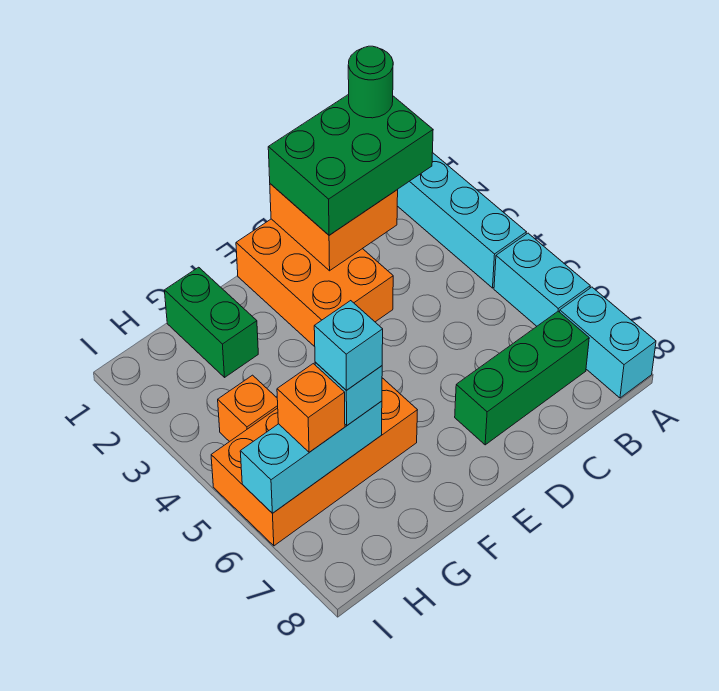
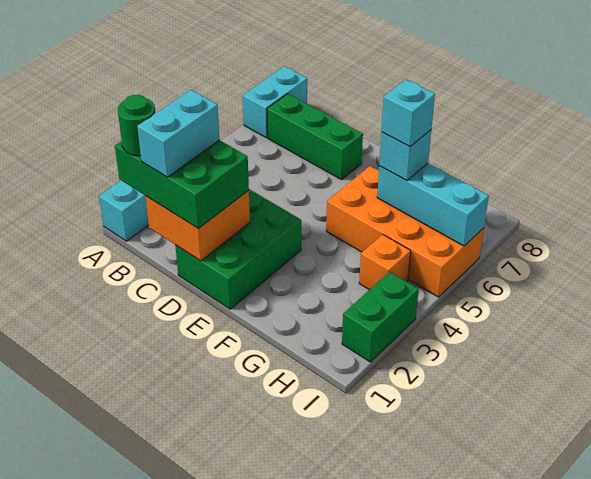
cyan brick A5:A6 level 1 -> cyan brick C1:C2 level 4
orange brick D1:E3 level 1 -> green brick D1:E3 level 1
green brick G1:G2 level 1 -> green brick I2:I3 level 1
orange brick H6 level 3 -> none

